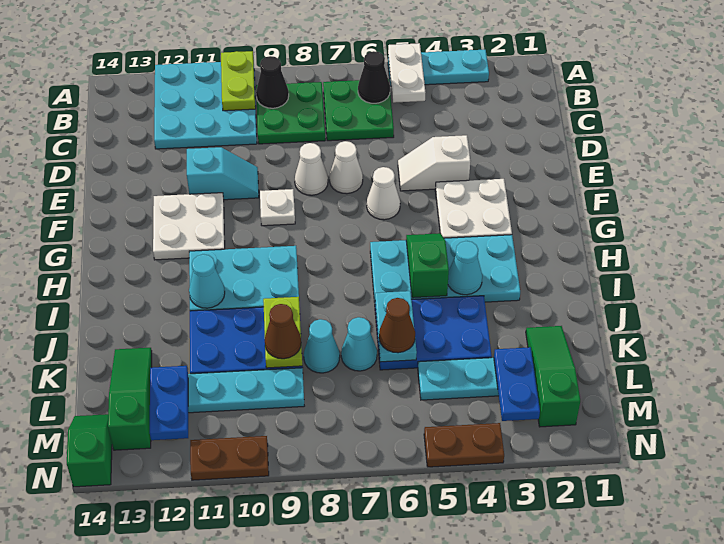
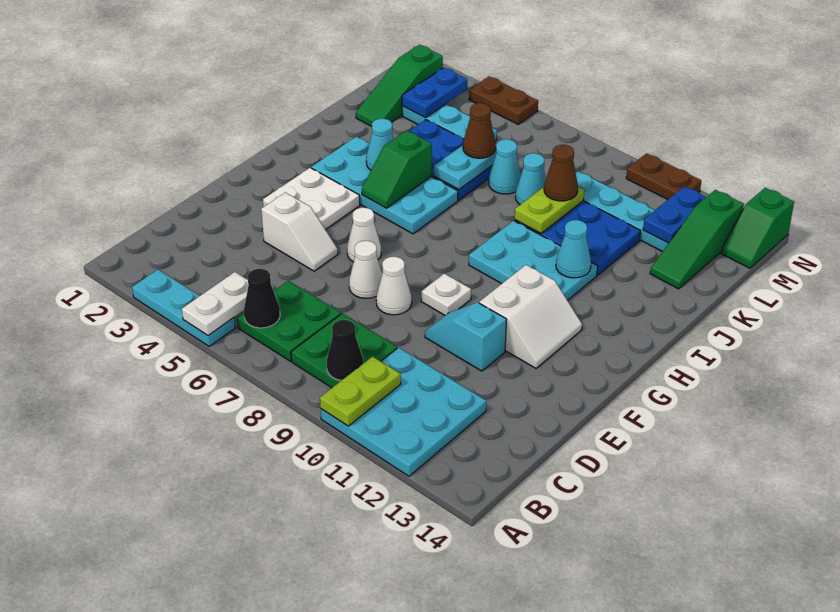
white plate F11:G12 level 1 -> white slope F11:G12 level 1 top 11

